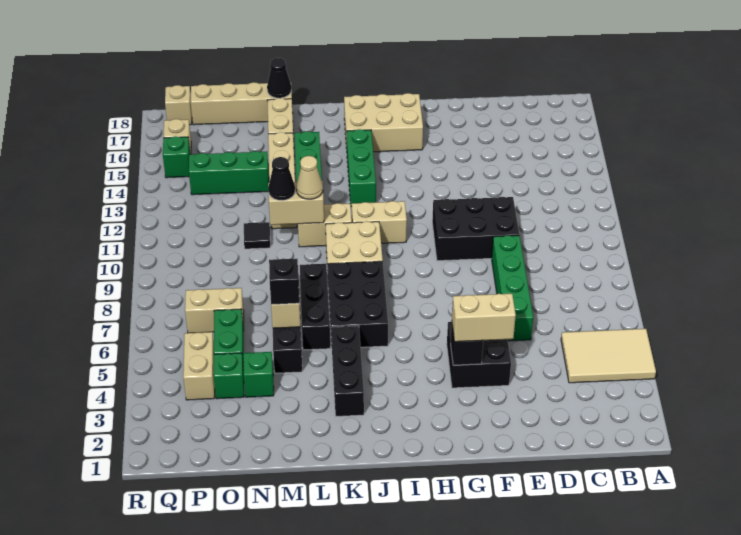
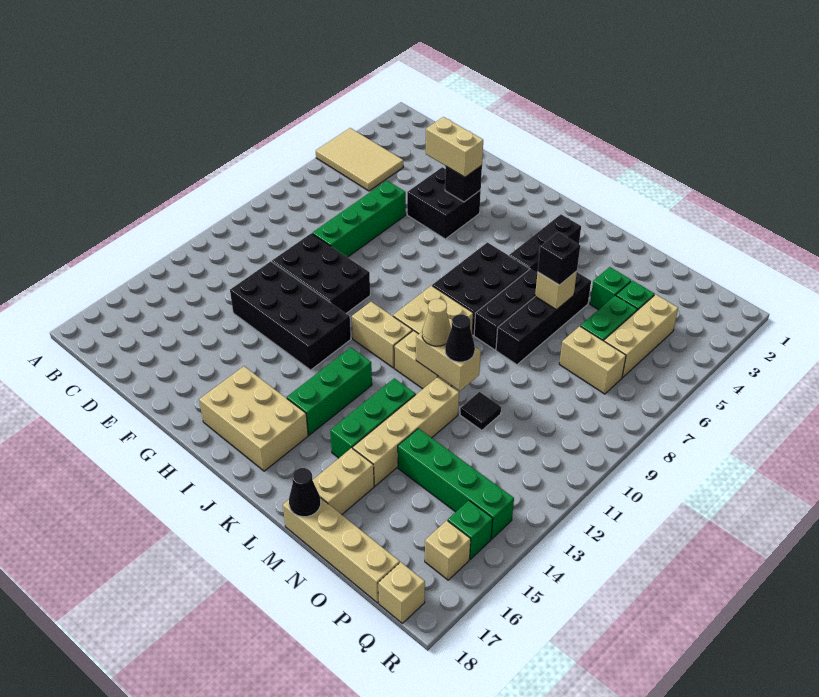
none -> black brick E12:H13 level 1
green brick N14:P14 level 1 -> green brick N14:Q14 level 1
tan brick P4:P5 level 1 -> tan brick P4:P6 level 1

